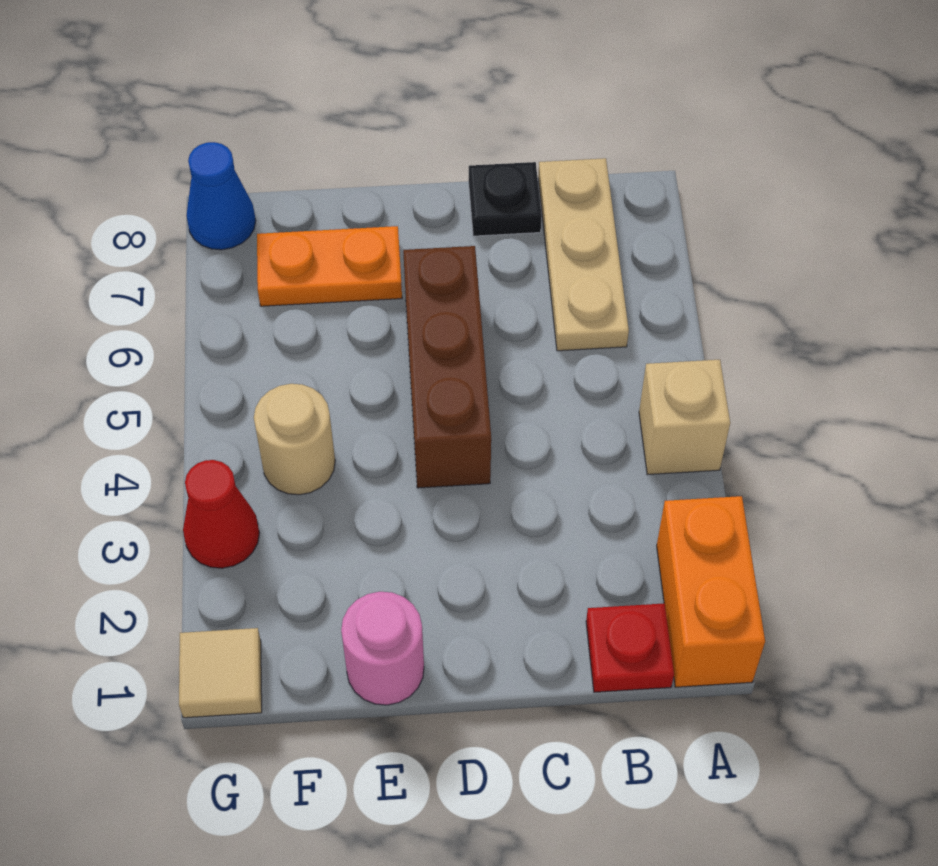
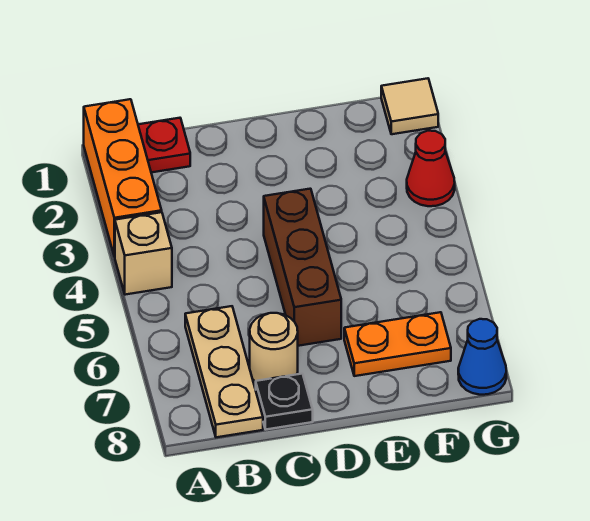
orange brick A1:A2 level 1 -> orange brick A1:A3 level 1
pink round brick E1 level 1 -> none
tan round brick F4 level 1 -> tan round brick C7 level 1

